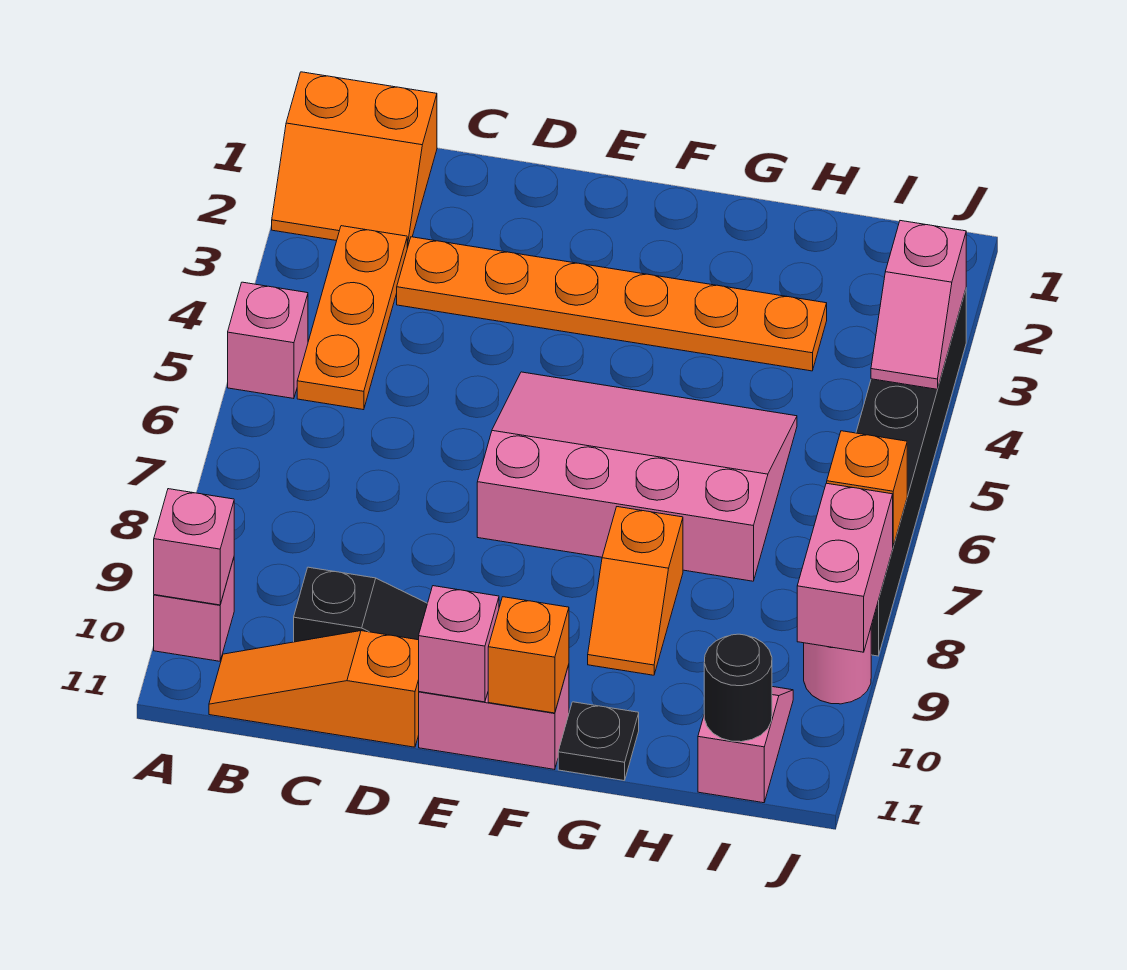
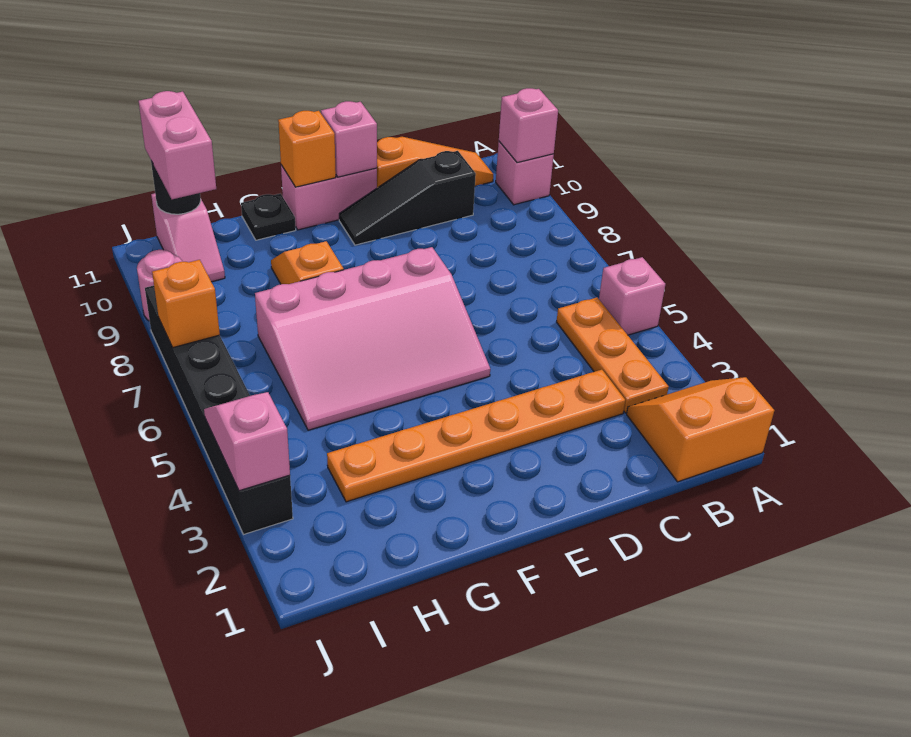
pink brick J8:J9 level 2 -> pink brick I10:I11 level 3

